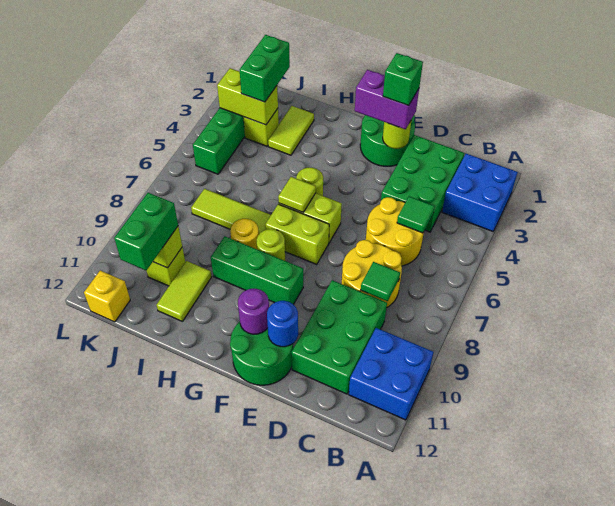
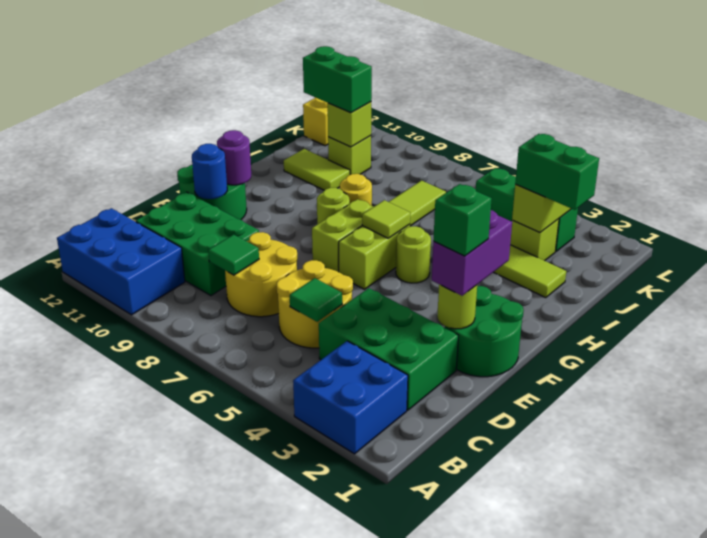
blue brick A10:B11 level 1 -> blue brick A10:B12 level 1
green brick F9:H9 level 1 -> none

